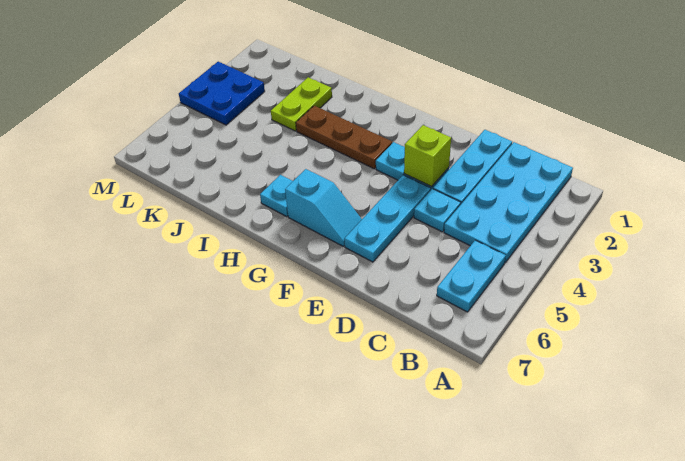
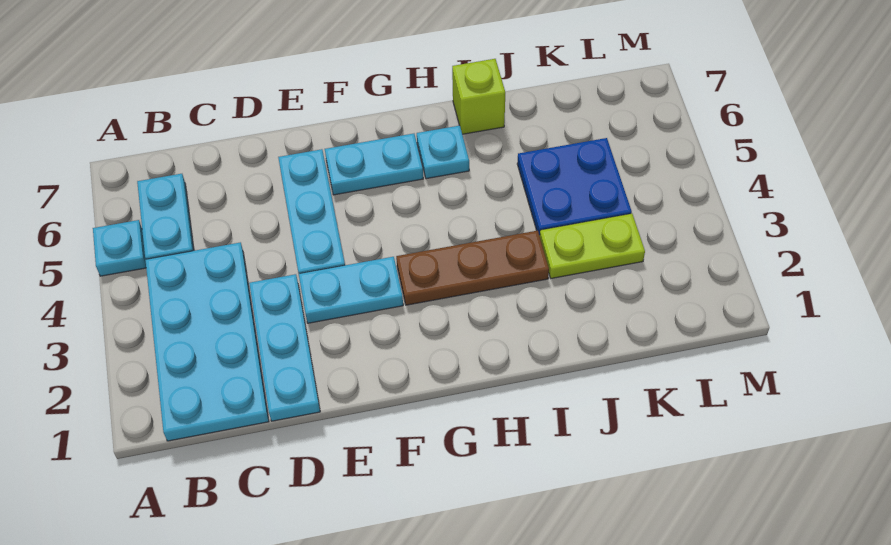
cyan plate D4 level 1 -> cyan plate A5 level 1
lime brick E3 level 2 -> lime brick I7 level 1
cyan slope F6:G6 level 1 top G -> cyan plate F6:G6 level 1
lime plate J2:J3 level 1 -> lime plate J3:K3 level 1
blue plate L3:M4 level 1 -> blue plate J4:K5 level 1

